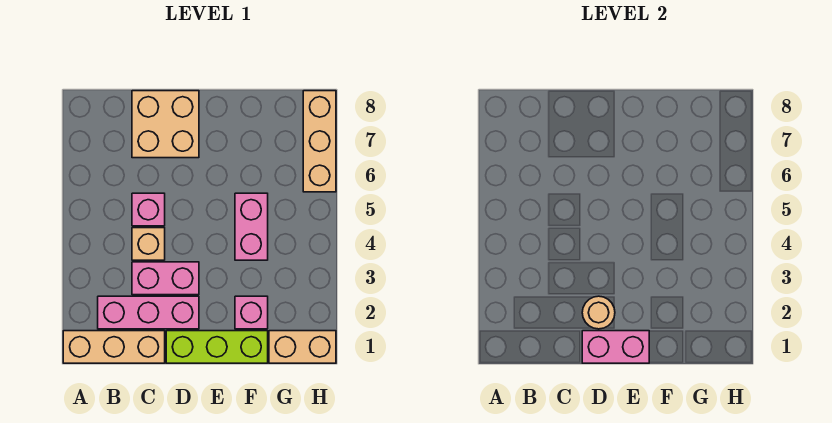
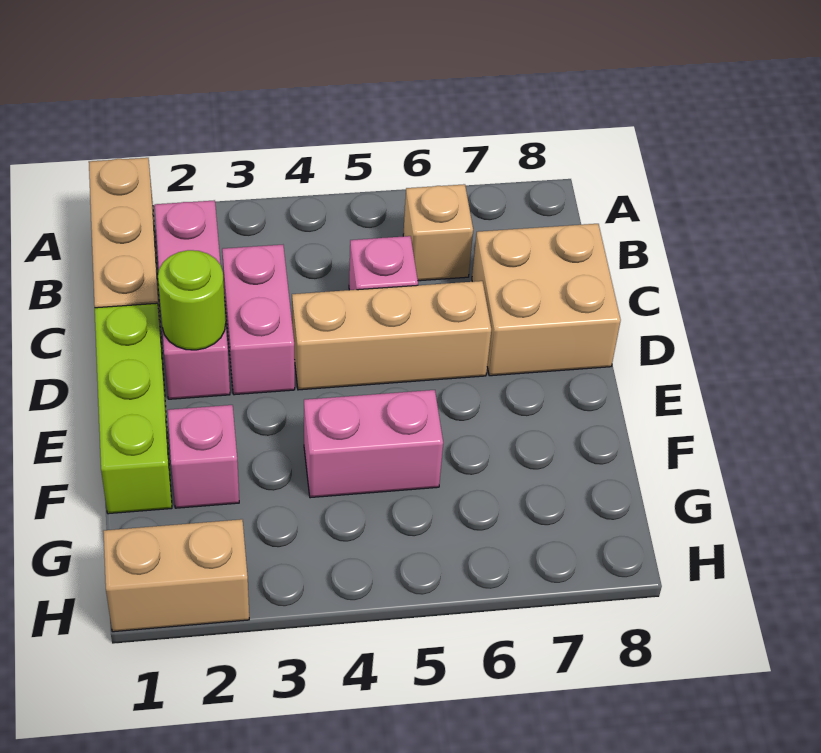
tan brick C4 level 1 -> tan brick B6 level 1
pink brick D1:E1 level 2 -> none
tan round brick D2 level 2 -> lime round brick D2 level 2
tan brick G1:H1 level 1 -> tan brick H1:H2 level 1
tan brick H6:H8 level 1 -> tan brick D4:D6 level 1

